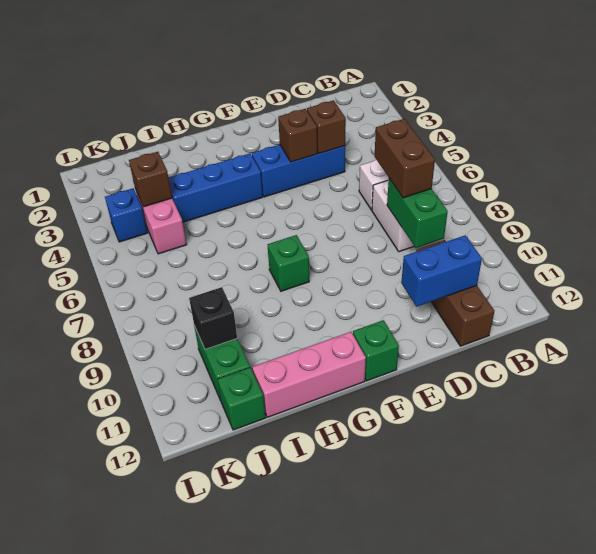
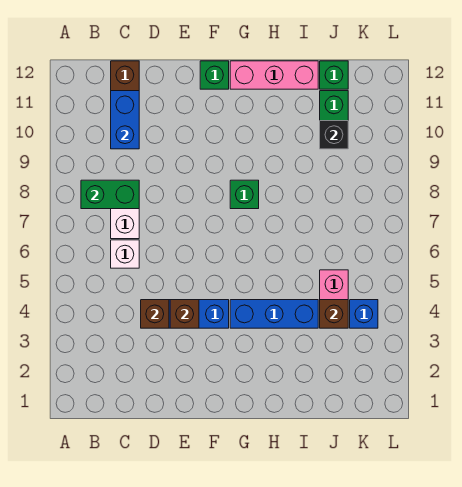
brown brick C7:C8 level 3 -> none
green brick C8:C9 level 2 -> green brick B8:C8 level 2
blue brick C11:D11 level 2 -> blue brick C10:C11 level 2

